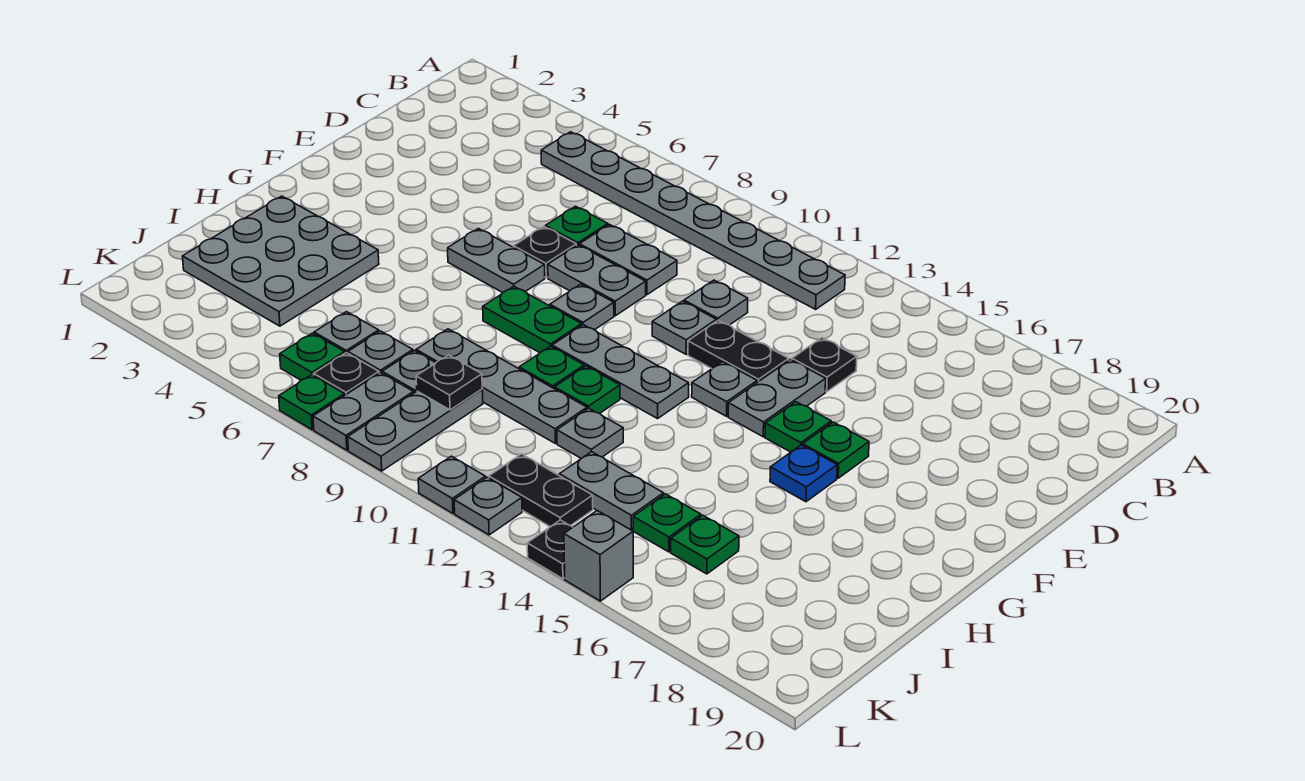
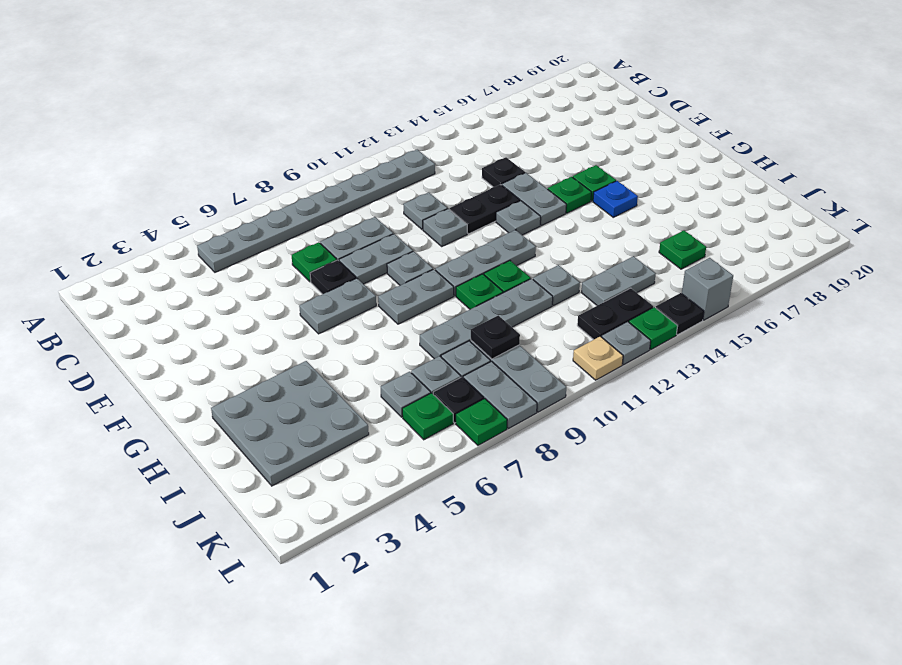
green plate G8:G9 level 1 -> grey plate G8:G9 level 1
green plate J15 level 1 -> green plate L13 level 1
grey plate L11 level 1 -> tan plate L11 level 1

